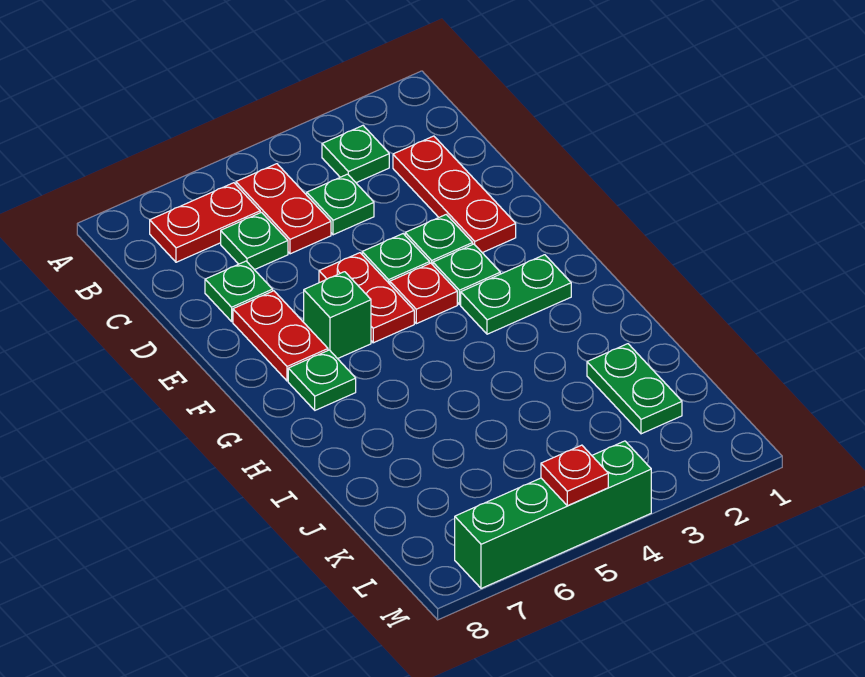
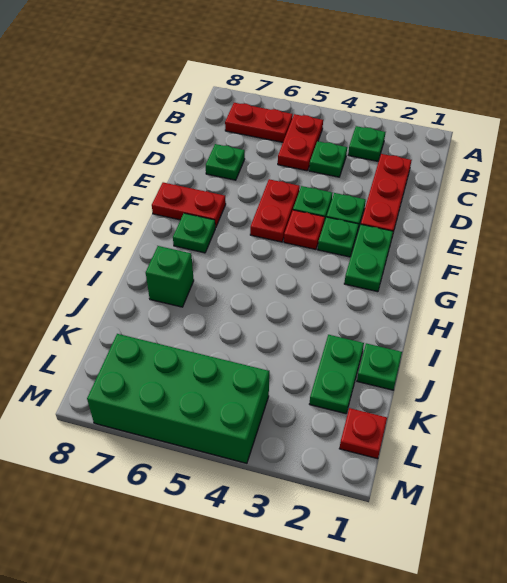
green plate C6 level 1 -> green plate J1 level 1
red plate E7:F7 level 1 -> red plate F7:F8 level 1
green brick F6 level 1 -> green brick I7 level 1
green plate G2:G3 level 1 -> green plate F2:G2 level 1
green brick M4:M7 level 1 -> green brick L4:M7 level 1
red plate M5 level 2 -> red plate L1 level 1

